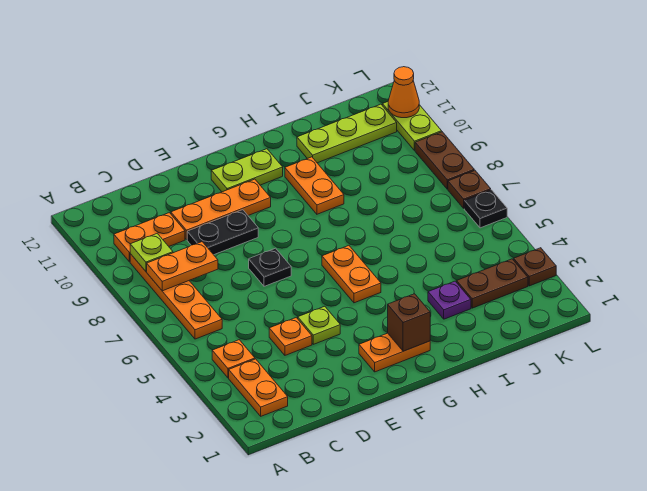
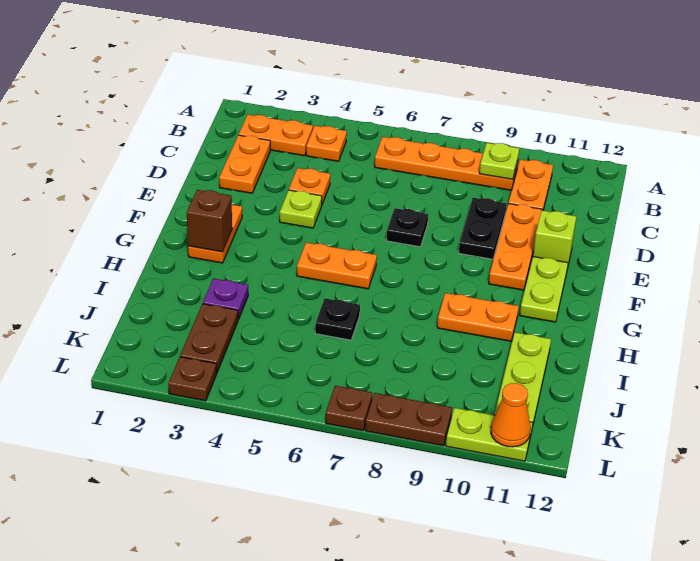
orange plate B8:C8 level 2 -> orange plate C2:D2 level 1
none -> lime brick E11 level 1
black plate L6 level 1 -> black plate I6 level 1

